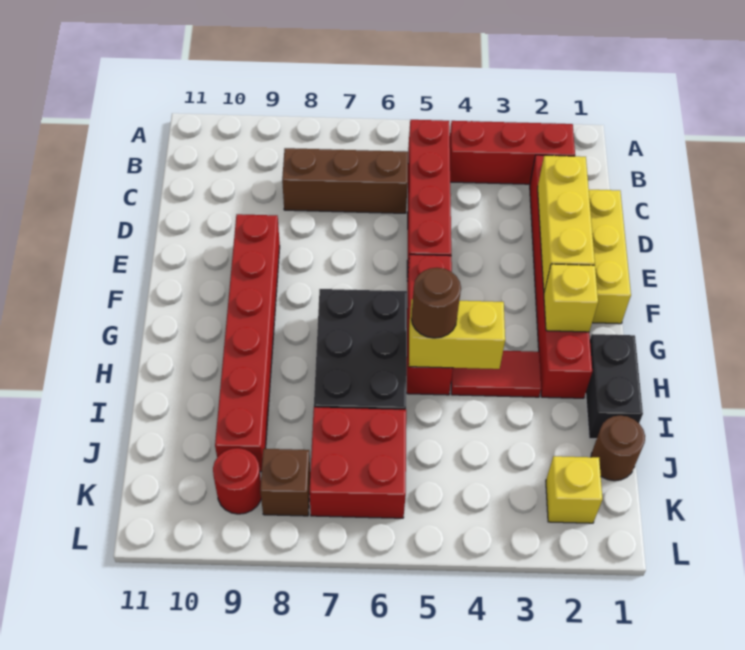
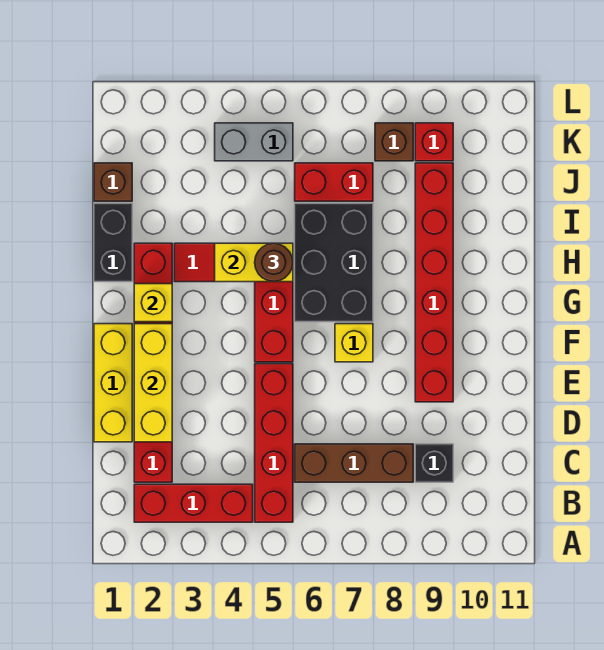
none -> black brick C9 level 1
brown round brick J1 level 1 -> brown brick J1 level 1
red brick J6:K7 level 1 -> red brick J6:J7 level 1
yellow brick K2 level 1 -> yellow brick F7 level 1
none -> grey brick K4:K5 level 1
red round brick K9 level 1 -> red brick K9 level 1

